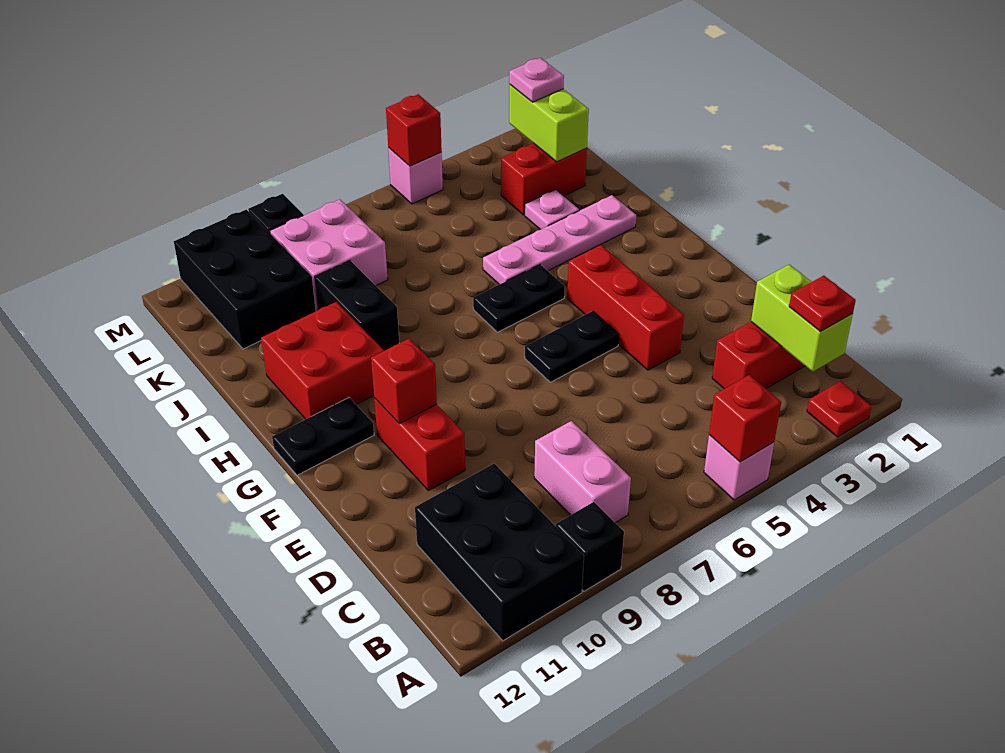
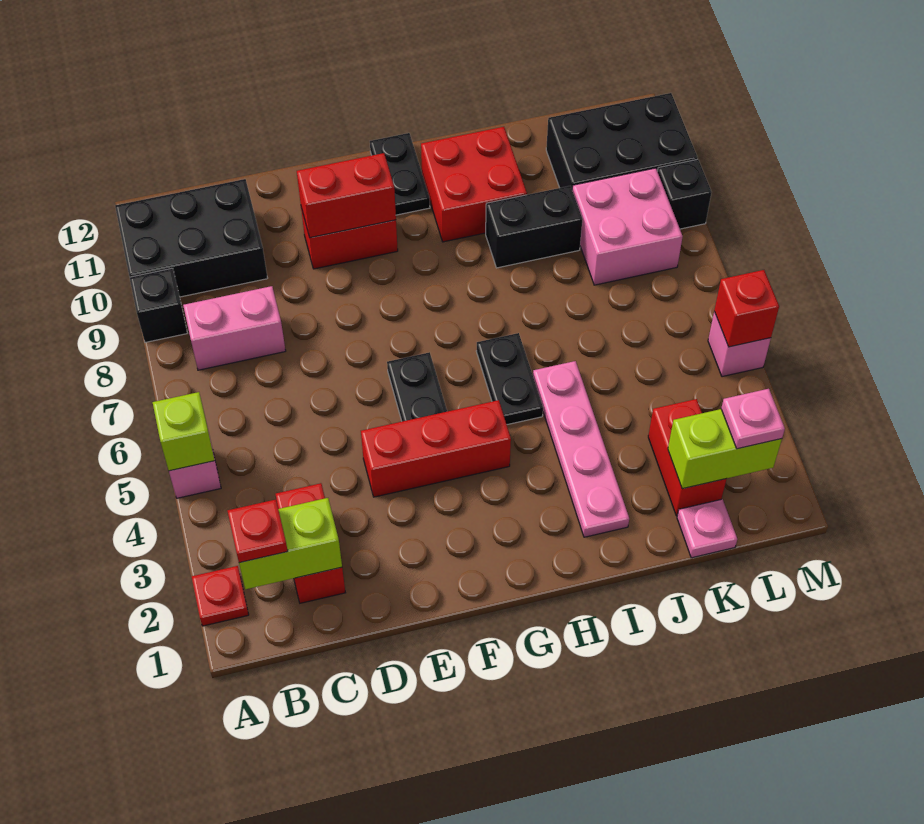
red brick A5 level 2 -> lime brick A5 level 2
red brick F10 level 2 -> red brick E10:F10 level 2
pink plate J3 level 1 -> pink plate K1 level 1

